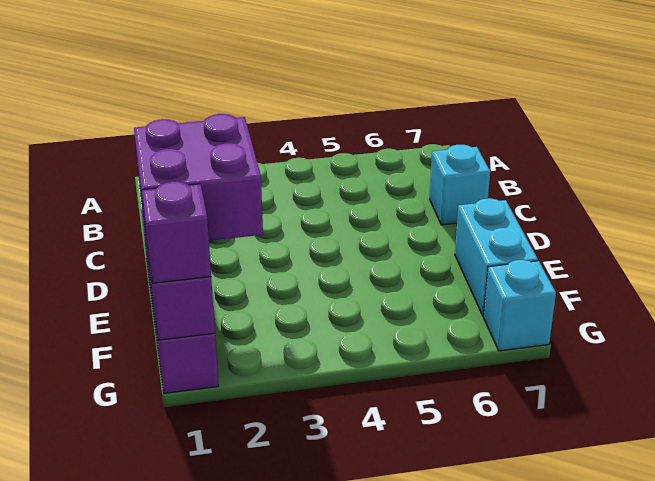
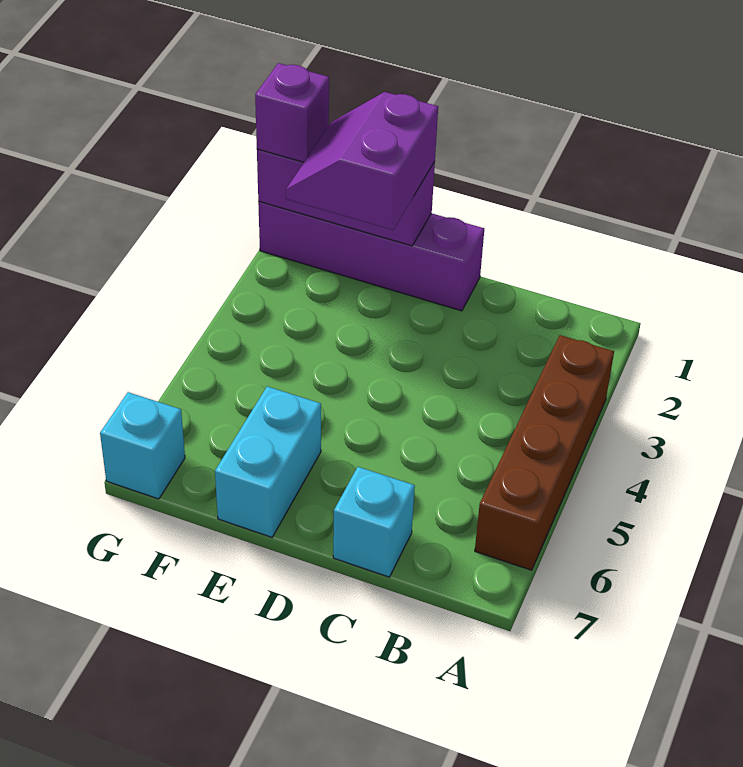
none -> brown brick A3:A6 level 1
purple brick E1:F2 level 3 -> purple slope E1:F2 level 3 top E
cyan brick E7:F7 level 1 -> cyan brick E6:E7 level 1

